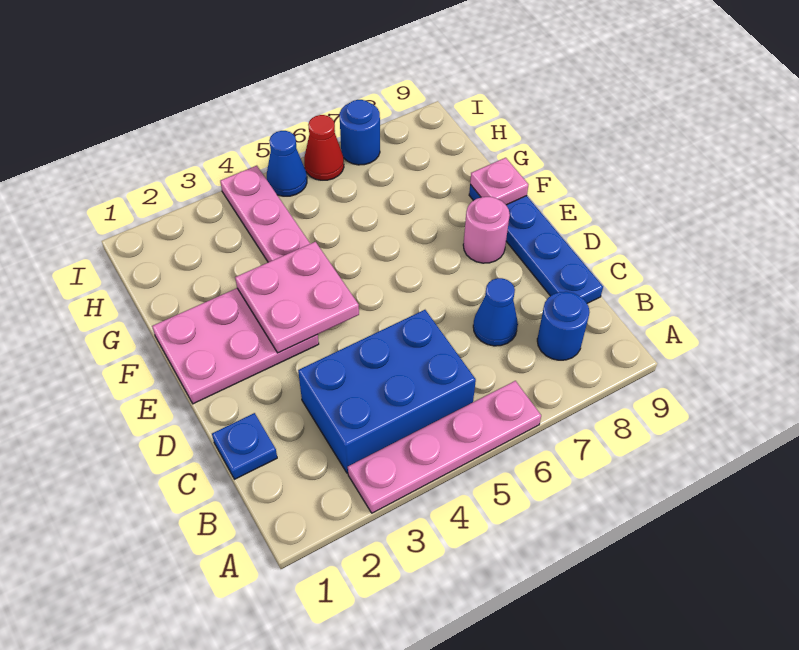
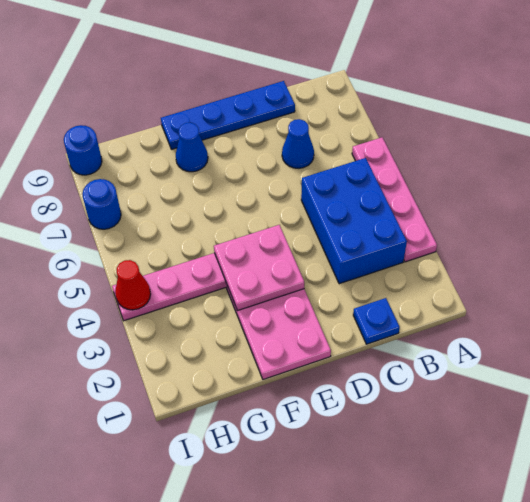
blue round brick B8 level 1 -> blue round brick I9 level 1
pink round brick E8 level 1 -> none
pink plate F9 level 2 -> none
blue cone I5 level 1 -> blue cone F8 level 1
red cone I6 level 1 -> red cone I4 level 2

